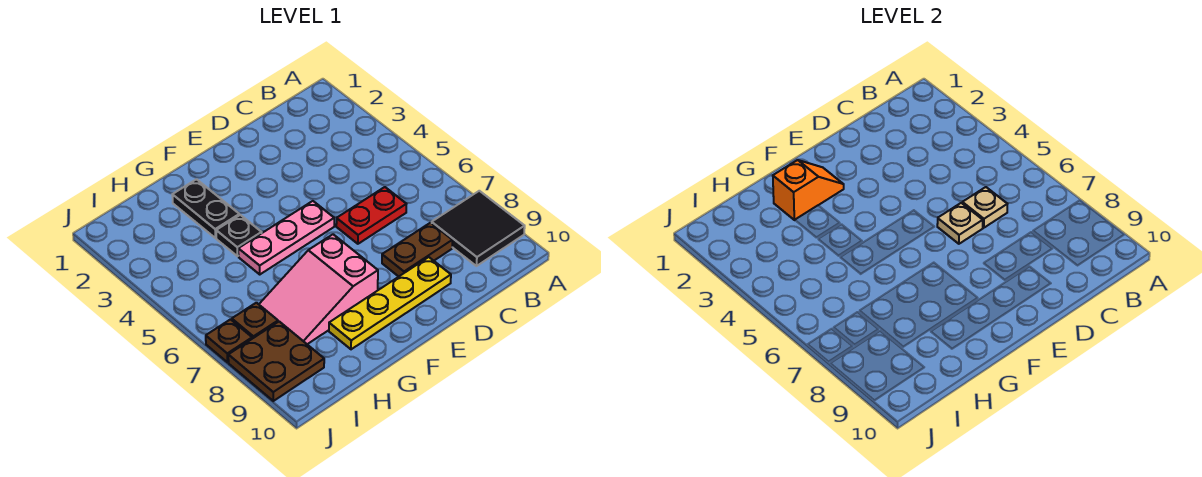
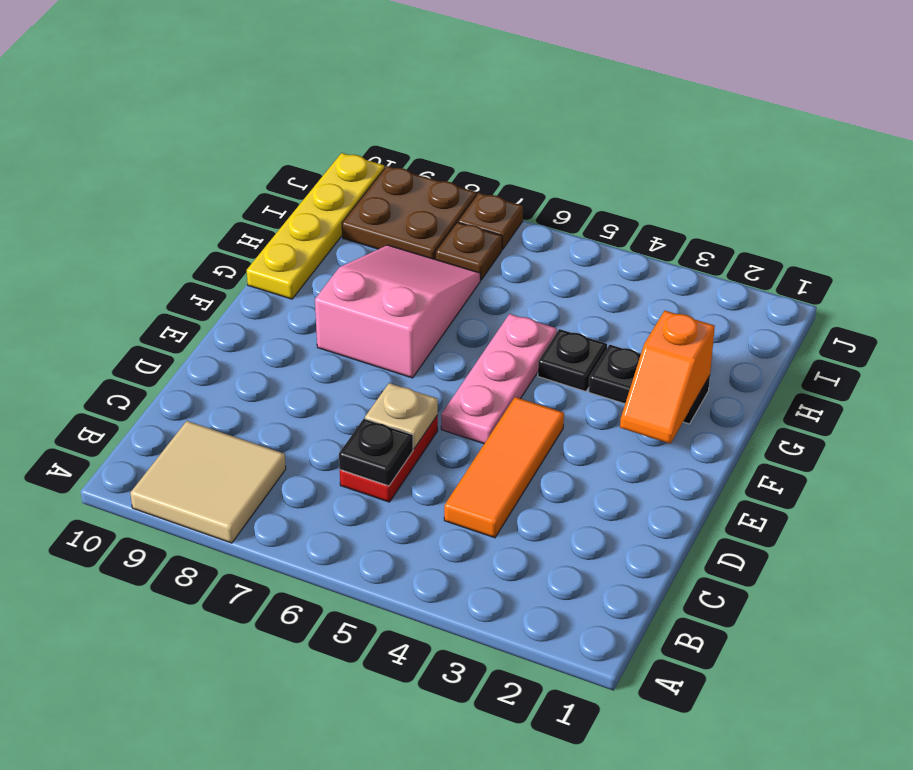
black tile A8:B9 level 1 -> tan tile A8:B9 level 1
none -> orange tile C4:E4 level 1
tan plate C6 level 2 -> black plate C6 level 2
brown plate C8:D8 level 1 -> none
yellow plate D9:G9 level 1 -> yellow plate G10:J10 level 1

